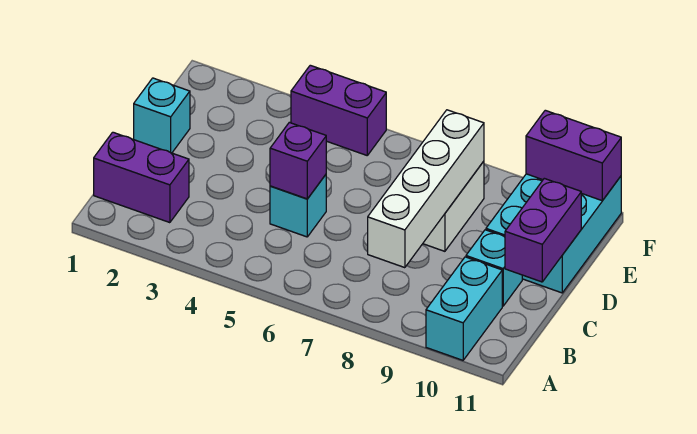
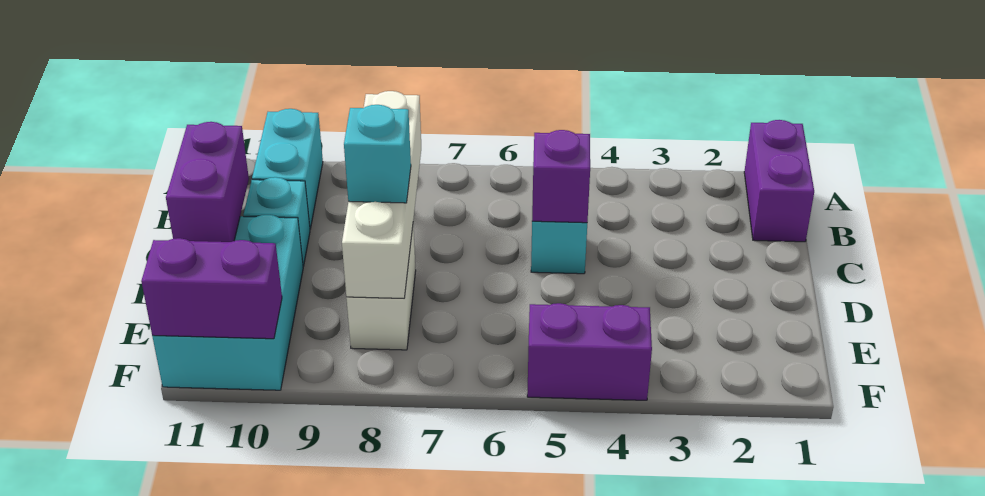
purple brick B1:B2 level 1 -> purple brick A1:B1 level 1
cyan brick D1 level 1 -> cyan brick D8 level 3

